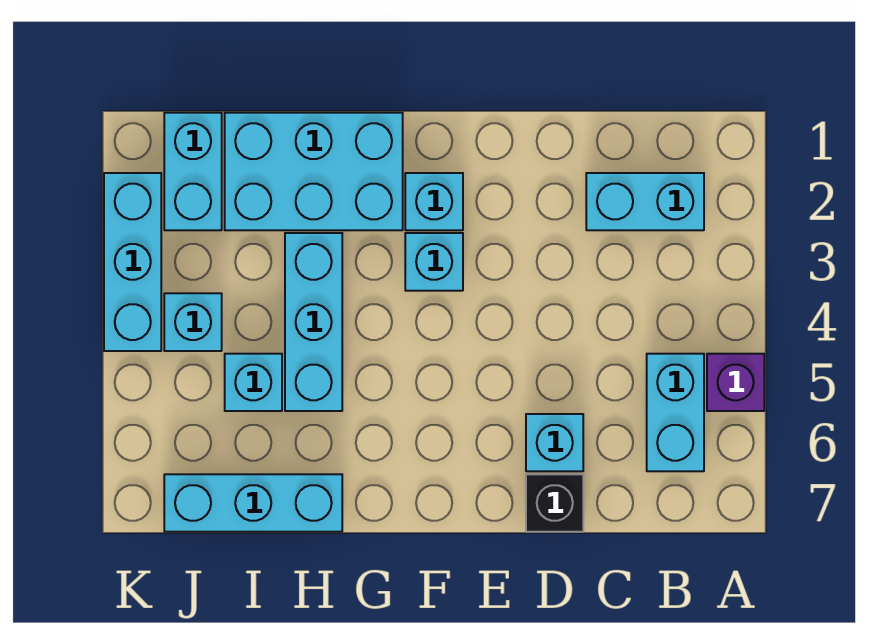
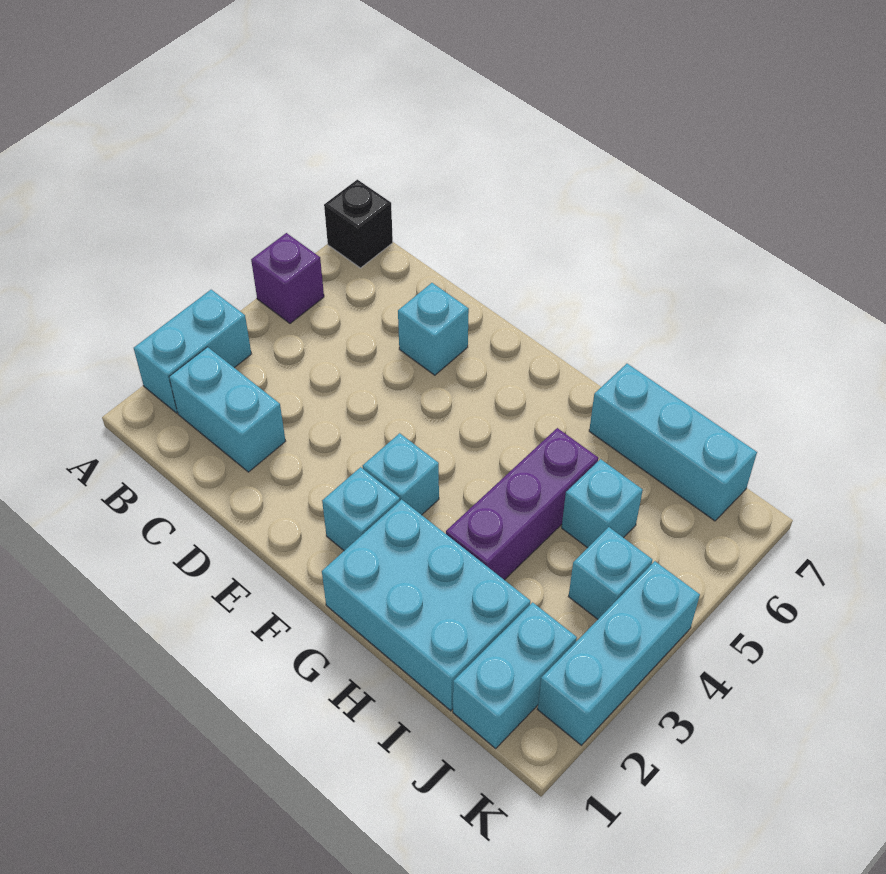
cyan brick B5:B6 level 1 -> cyan brick A2:A3 level 1
black brick D7 level 1 -> black brick A7 level 1
cyan brick H3:H5 level 1 -> purple brick H3:H5 level 1

